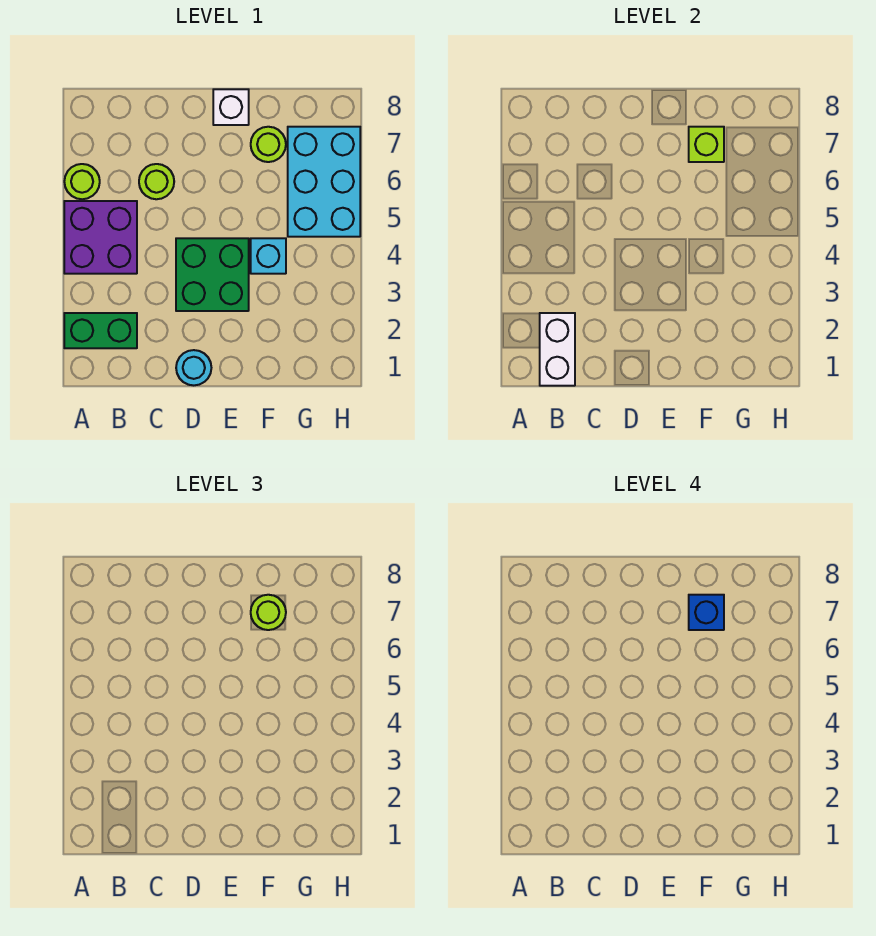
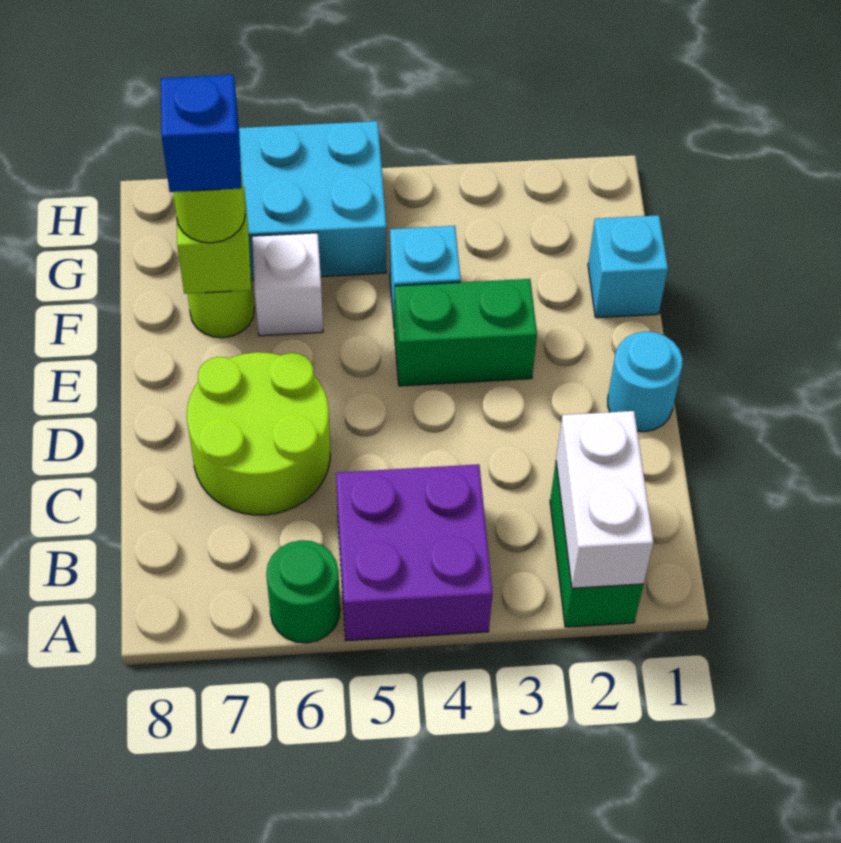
lime round brick A6 level 1 -> green round brick A6 level 1
white brick B1:B2 level 2 -> white brick A2:B2 level 2
lime round brick C6 level 1 -> lime round brick C6:D7 level 1
green brick D3:E4 level 1 -> green brick E3:E4 level 1
white brick E8 level 1 -> white brick F6 level 1
none -> cyan brick F1 level 1

